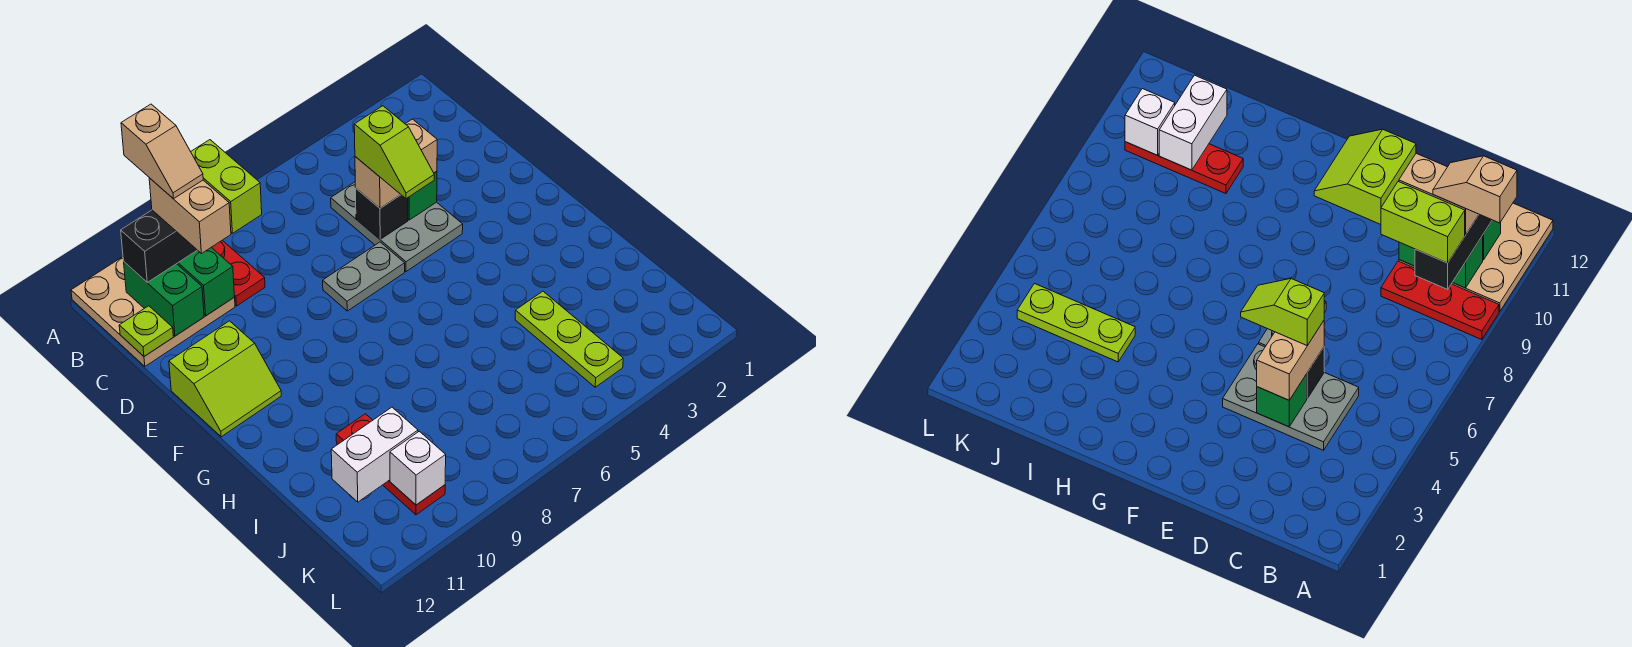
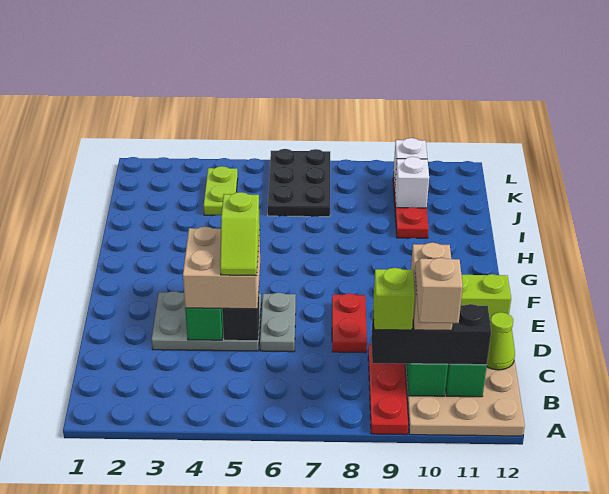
lime brick B9:C9 level 4 -> lime brick B9 level 4
grey plate C4:E5 level 1 -> grey plate D3:E5 level 1
lime plate C12 level 2 -> lime cone C12 level 2
tan brick D4:D5 level 3 -> tan brick D4:E5 level 3
lime slope D5:E5 level 4 top D -> lime slope D5:E5 level 4 top E
none -> red plate D8:E8 level 1
grey plate E6:E7 level 1 -> grey plate D6:E6 level 1
lime plate I4:K4 level 1 -> lime plate J4:K4 level 1
none -> black plate J6:L7 level 1
white brick J10:J11 level 2 -> white brick J10 level 2

